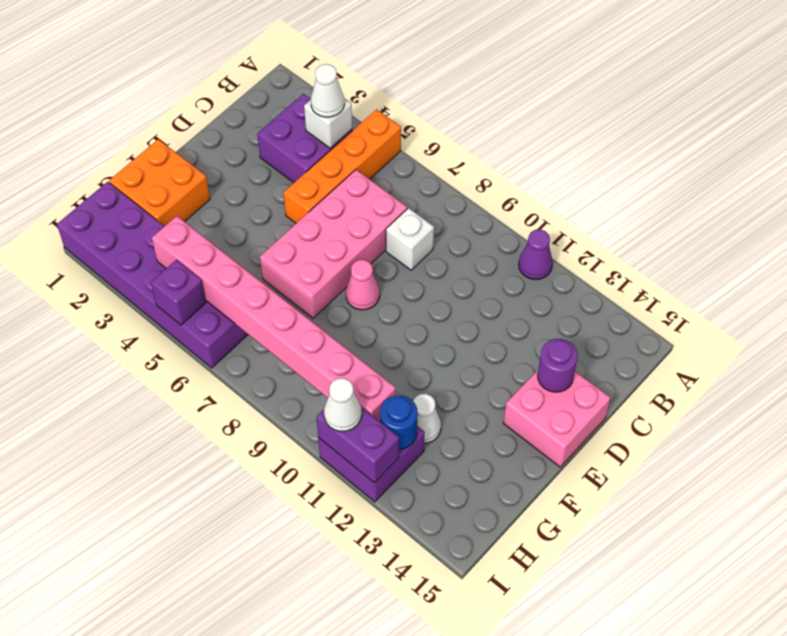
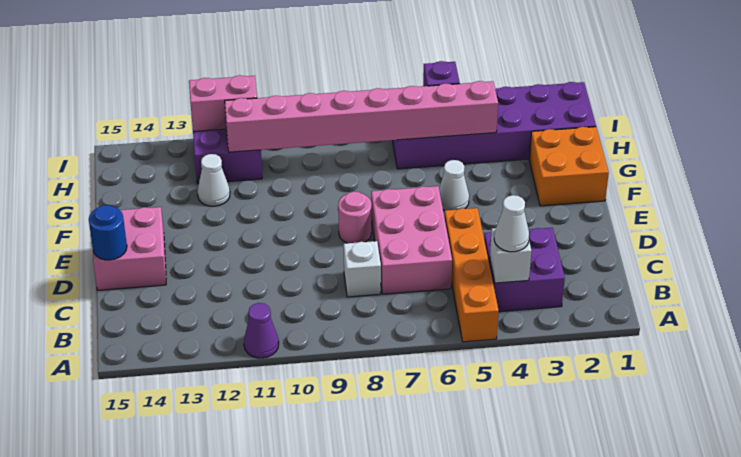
pink brick C6:F7 level 1 -> pink brick C6:E7 level 1
purple round brick D14 level 2 -> none
pink cone E8 level 1 -> pink round brick E8 level 1
blue round brick H12 level 2 -> blue round brick D15 level 2
purple brick I11:I12 level 2 -> pink brick I11:I12 level 2
white cone I11 level 3 -> white cone F5 level 1

